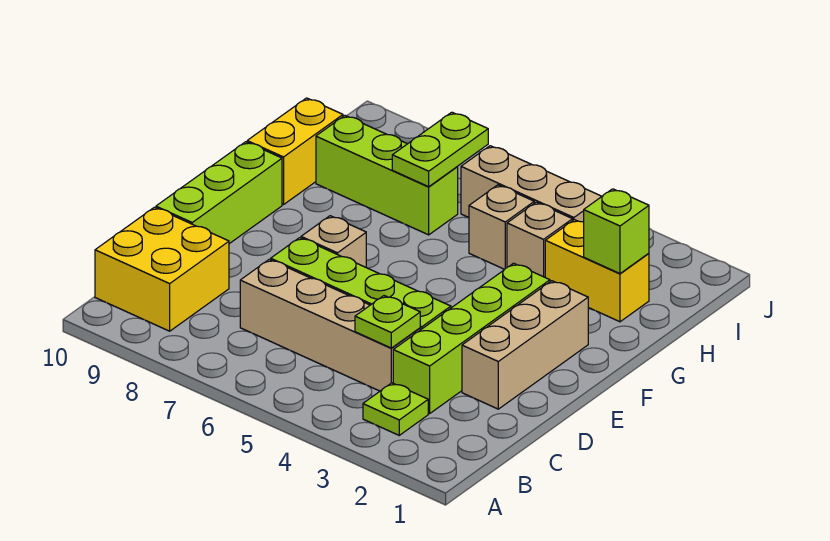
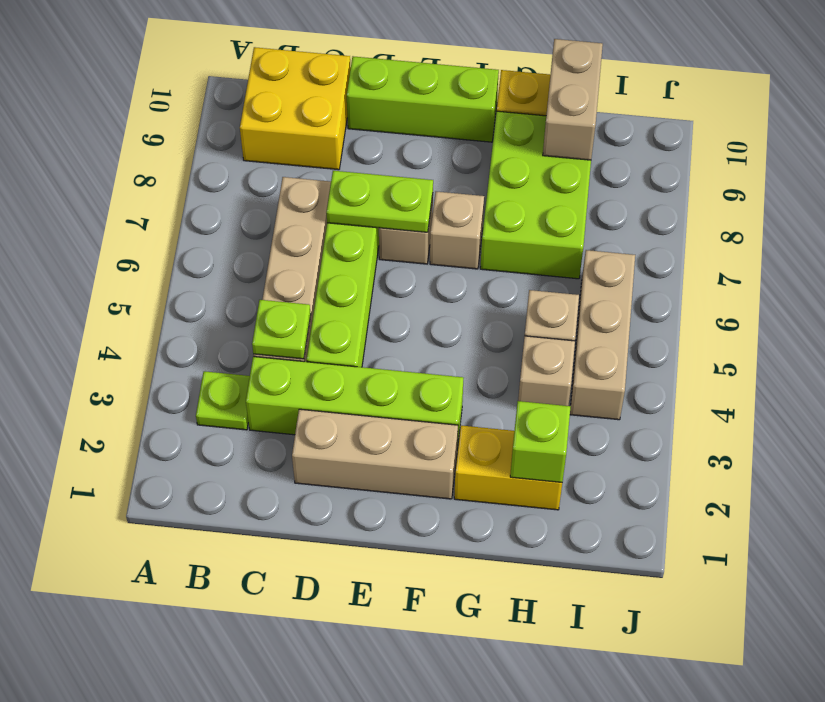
none -> tan brick F7 level 1
yellow brick H2:H3 level 1 -> yellow brick G2:H2 level 1
lime brick H7:H9 level 1 -> lime brick G7:H9 level 1
lime plate H7:I7 level 2 -> lime plate D7:E7 level 2
none -> tan brick H9:H10 level 2

